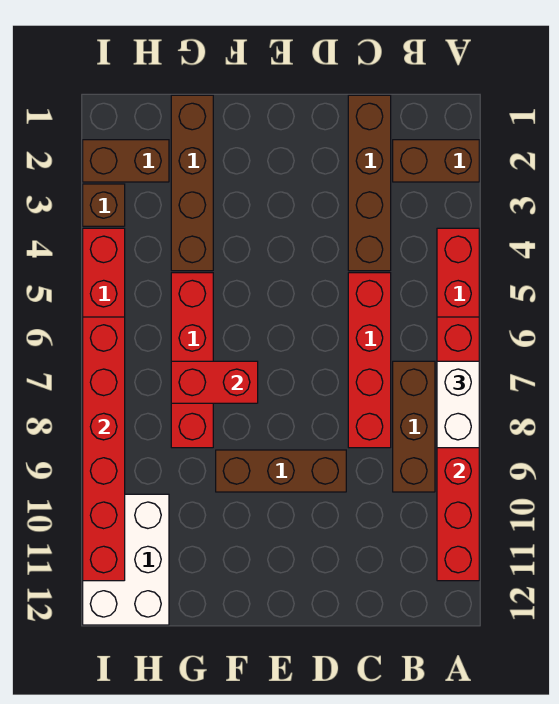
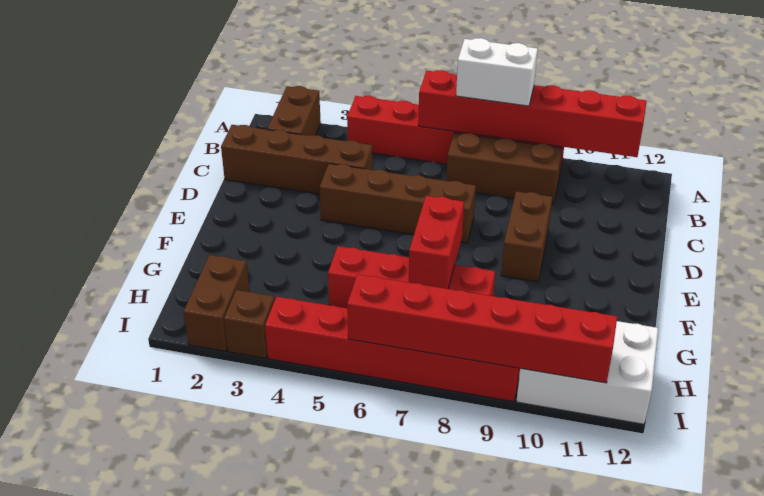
red brick C5:C8 level 1 -> none
brown brick D9:F9 level 1 -> brown brick D9:E9 level 1
brown brick G1:G4 level 1 -> brown brick D4:D7 level 1

